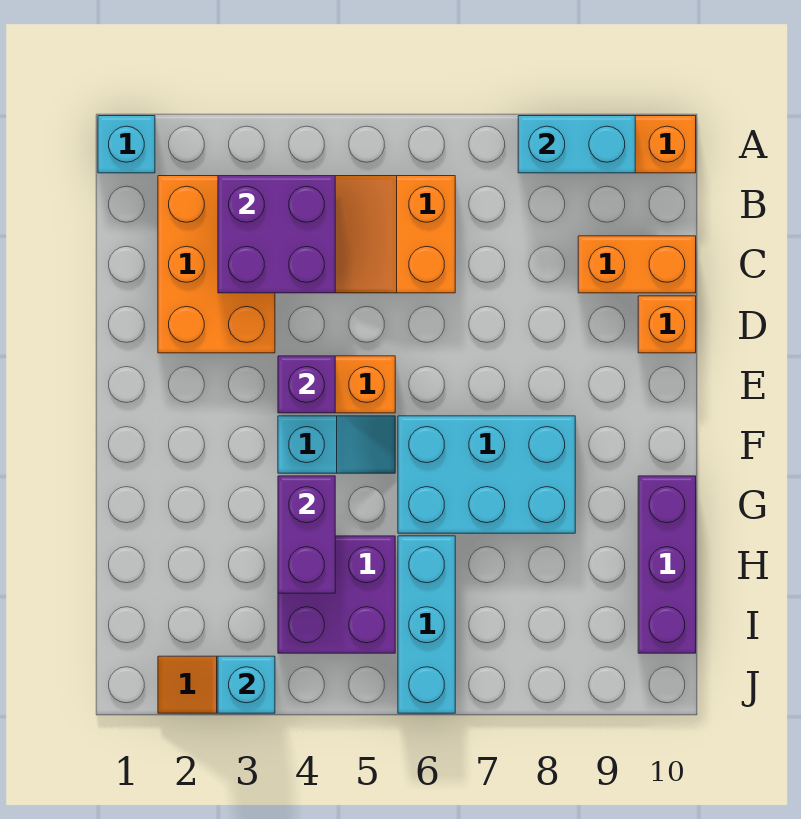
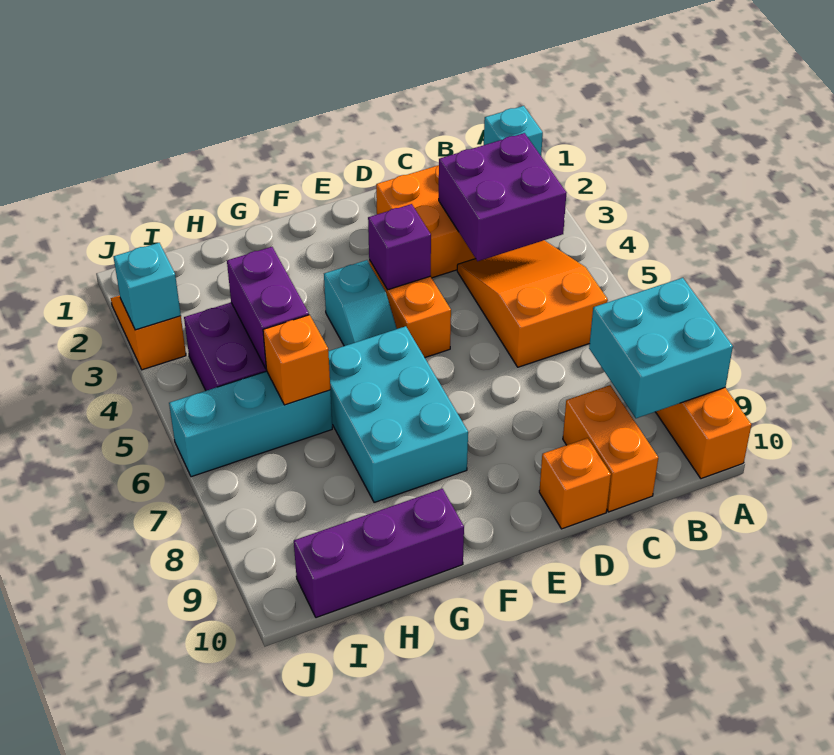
cyan brick A8:A9 level 2 -> cyan brick A8:B9 level 2
purple brick G4:H4 level 2 -> purple brick H4:H5 level 2
none -> orange brick H6 level 2

